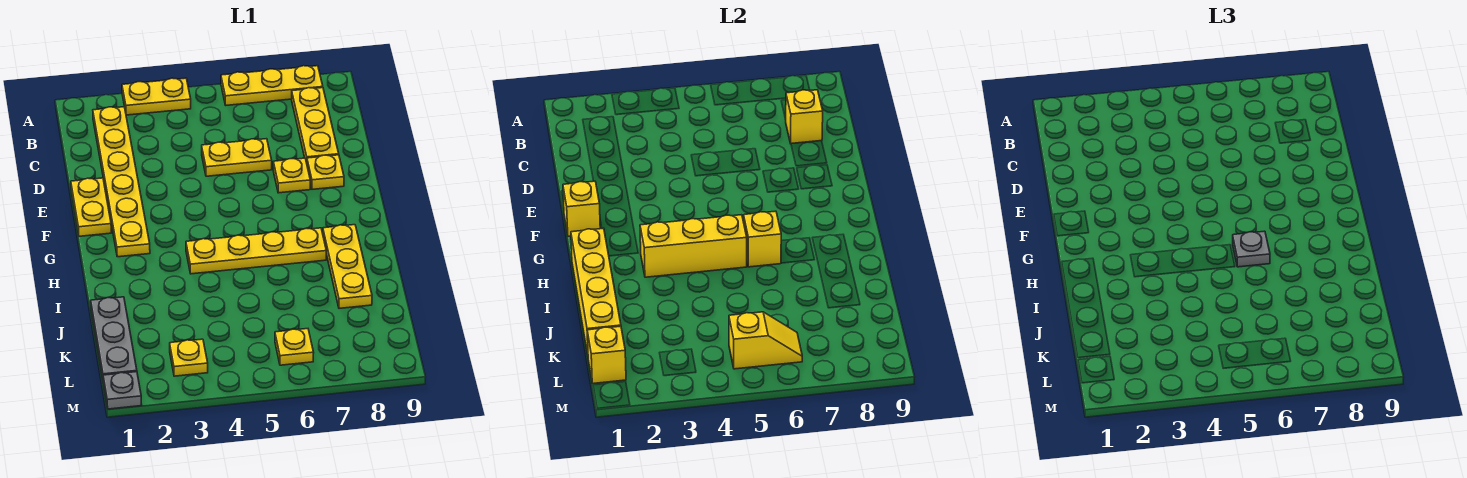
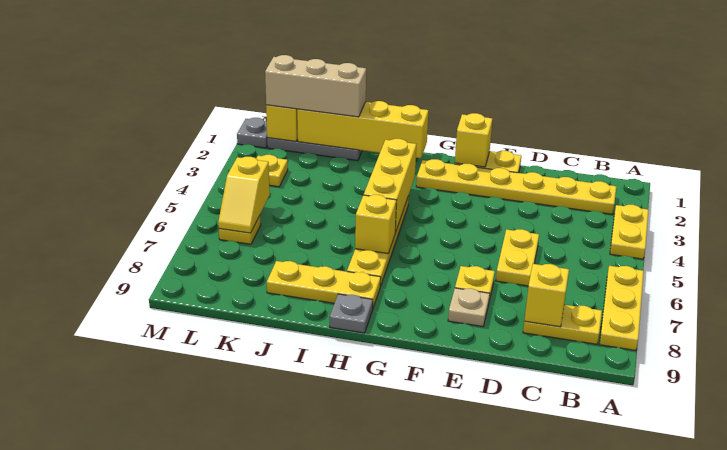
yellow plate B8:D8 level 1 -> yellow plate B8:C8 level 1
yellow plate E8 level 1 -> tan plate E8 level 1
grey plate H6 level 3 -> grey plate H9 level 1
none -> tan brick J1:L1 level 3

